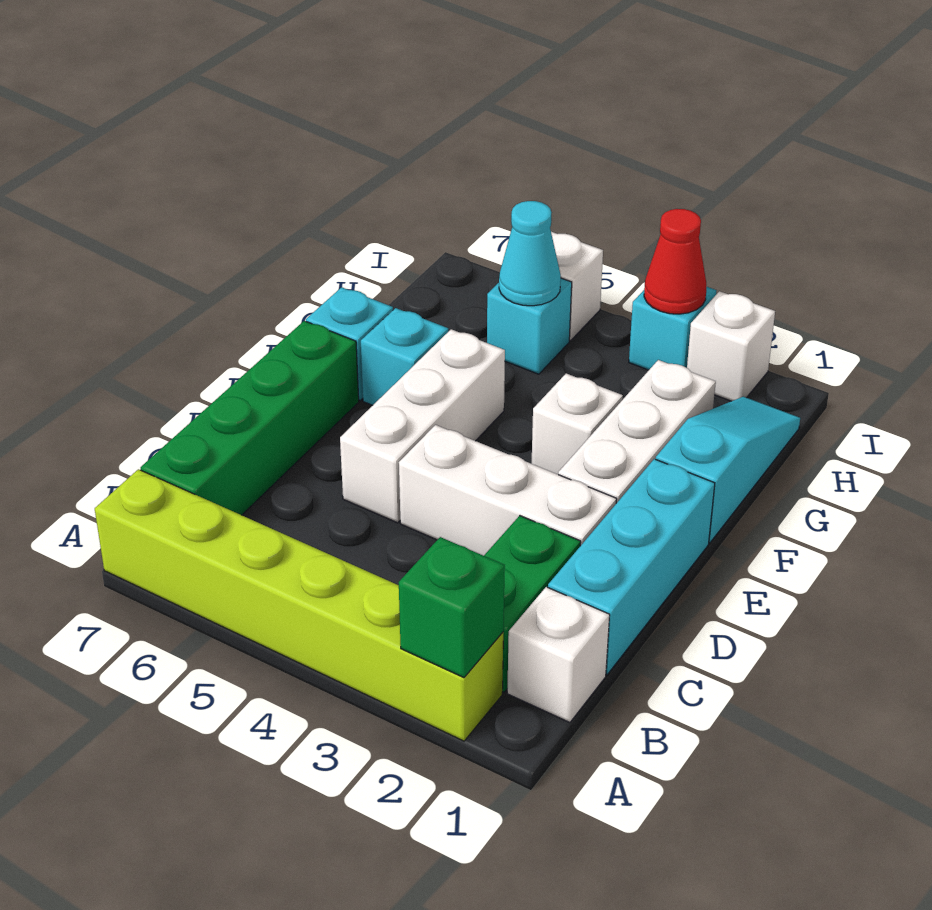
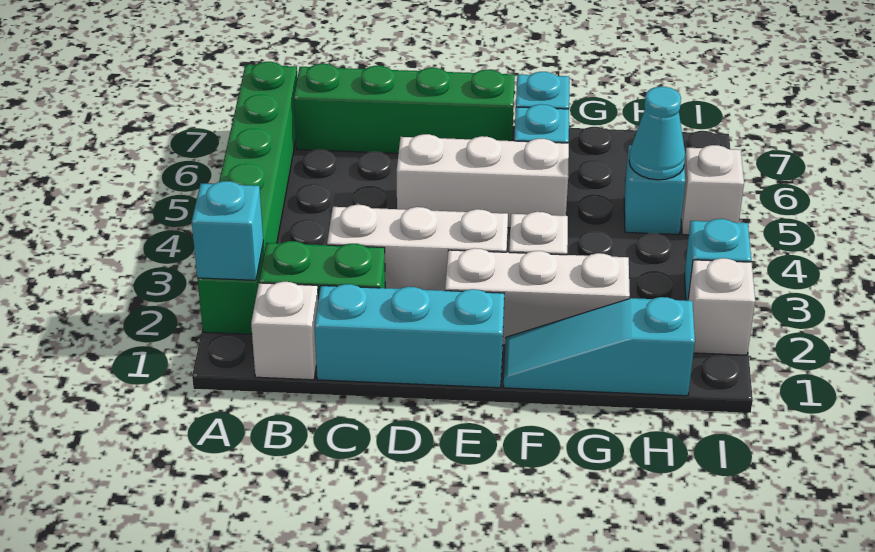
lime brick A2:A7 level 1 -> green brick A2:A7 level 1
green brick A2 level 2 -> cyan brick A2 level 2
white brick D2:D4 level 1 -> white brick C3:E3 level 1
cyan slope F1:H1 level 1 top F -> cyan slope F1:H1 level 1 top H
red cone I3 level 2 -> none

